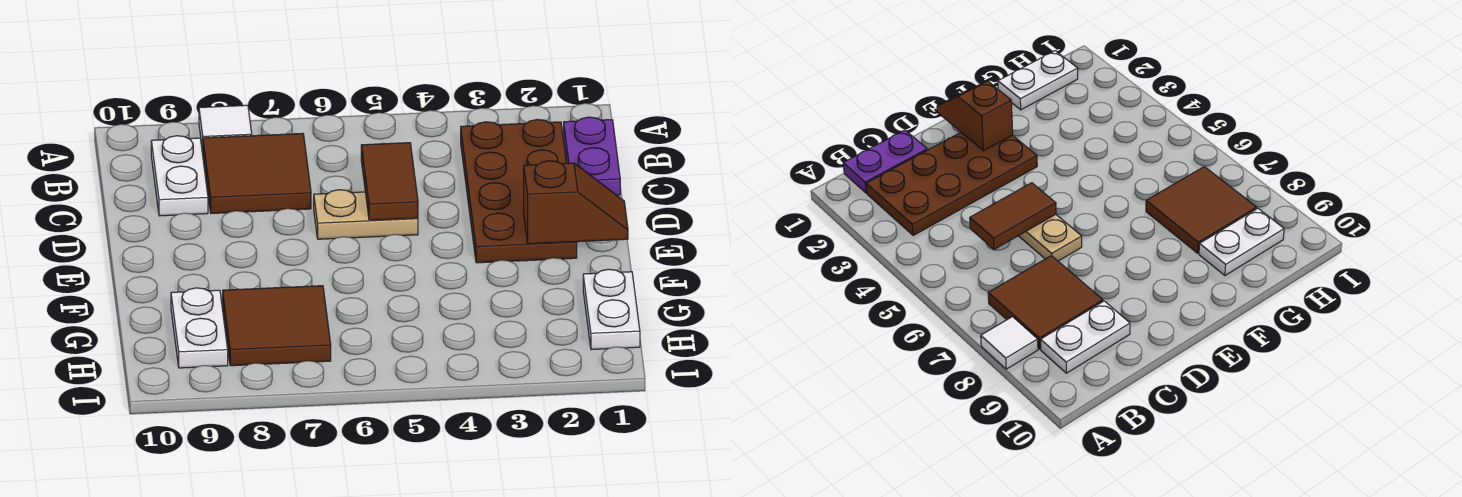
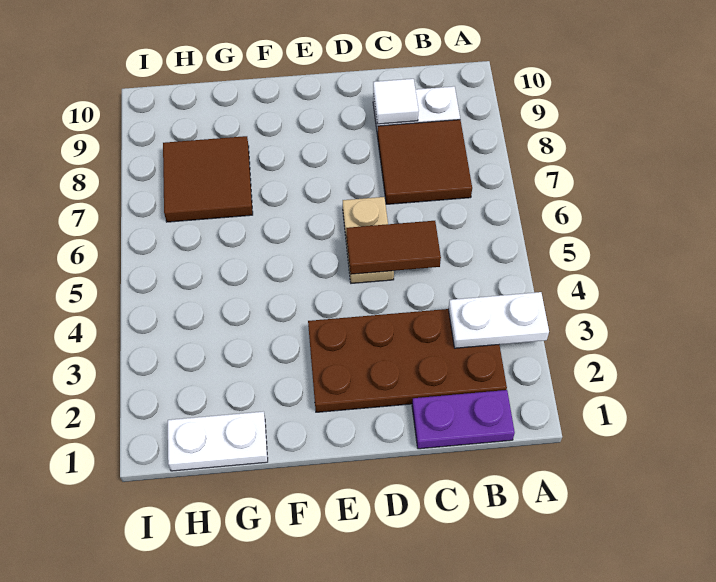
white tile A8 level 1 -> white tile C9 level 2
brown slope E1:E2 level 2 top 2 -> none
white plate G9:H9 level 1 -> white plate A3:B3 level 2

